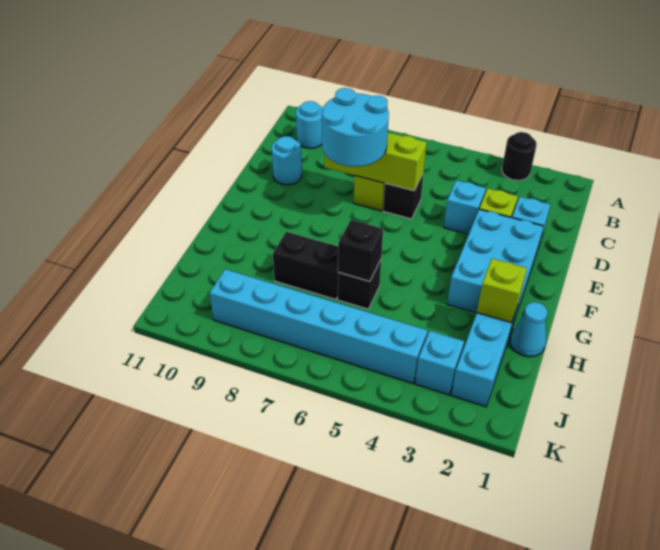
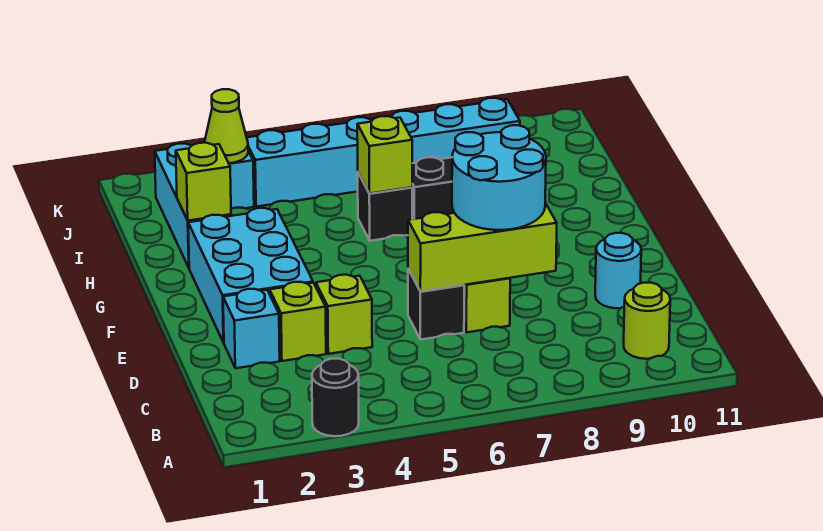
cyan round brick B10 level 1 -> lime round brick B10 level 1
cyan brick D4 level 1 -> lime brick D4 level 1
cyan cone H1 level 1 -> none
black brick H6 level 2 -> lime brick H6 level 2
none -> lime cone J3 level 2

